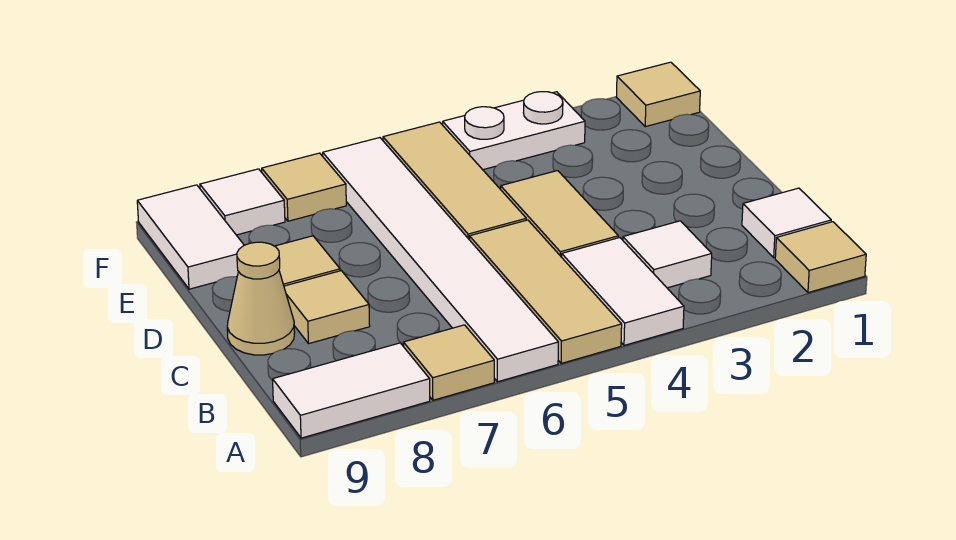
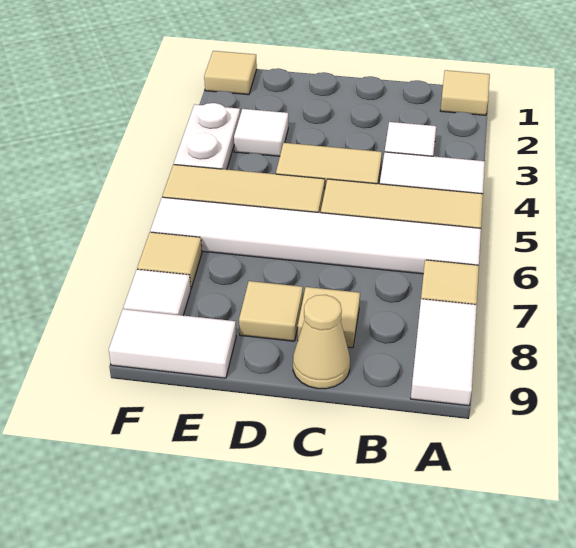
white tile B1 level 1 -> white tile E3 level 1

